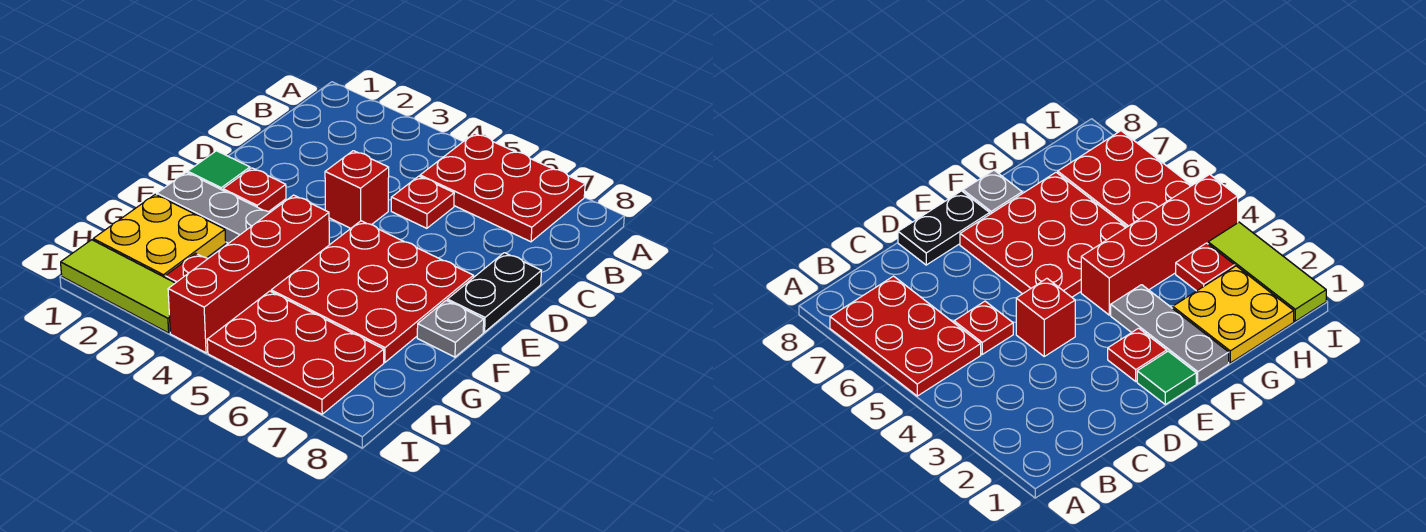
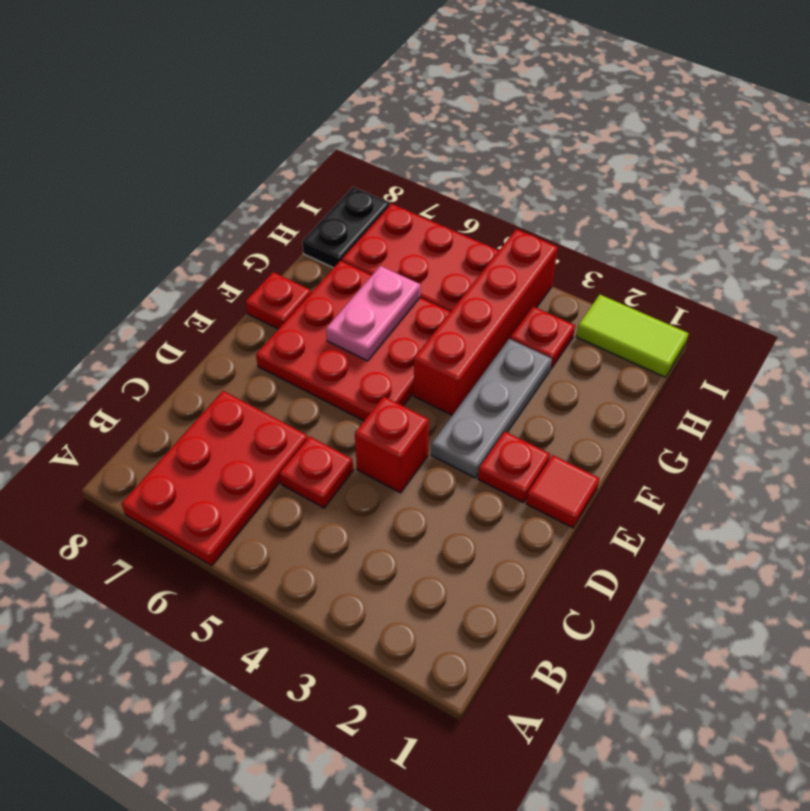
red plate A5:B7 level 1 -> red plate A6:C7 level 1
black plate D8:E8 level 1 -> black plate H8:I8 level 1
green tile E1 level 1 -> red tile E1 level 1
grey plate F1:F3 level 1 -> grey plate E3:G3 level 1
none -> pink plate F6:G6 level 2
grey plate F8 level 1 -> red plate F8 level 1
yellow plate G1:H2 level 1 -> none
lime tile I1:I3 level 1 -> lime tile I1:I2 level 1

